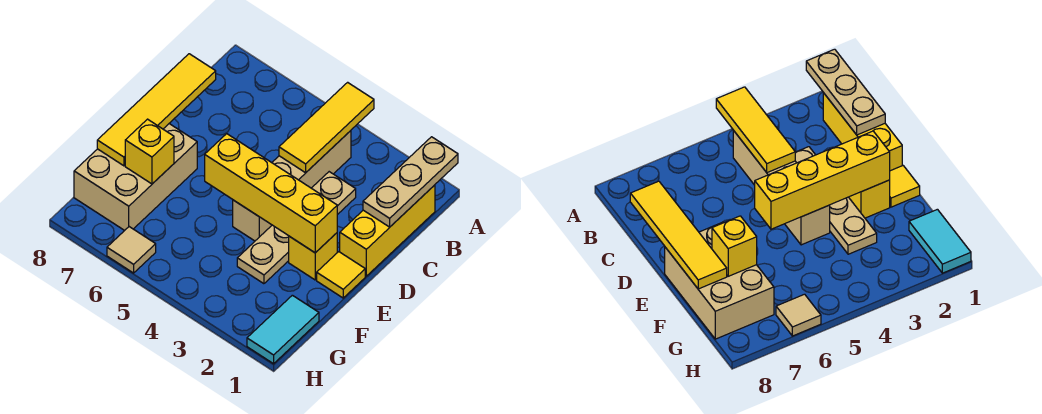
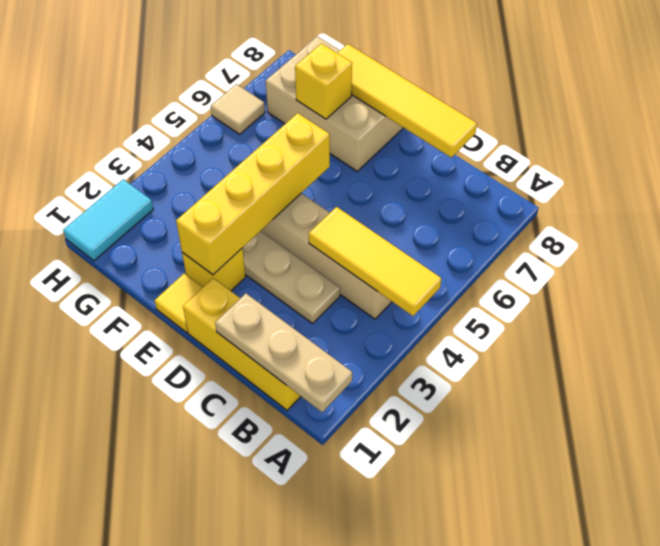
cyan tile G1:H1 level 1 -> cyan tile H1:H2 level 1

